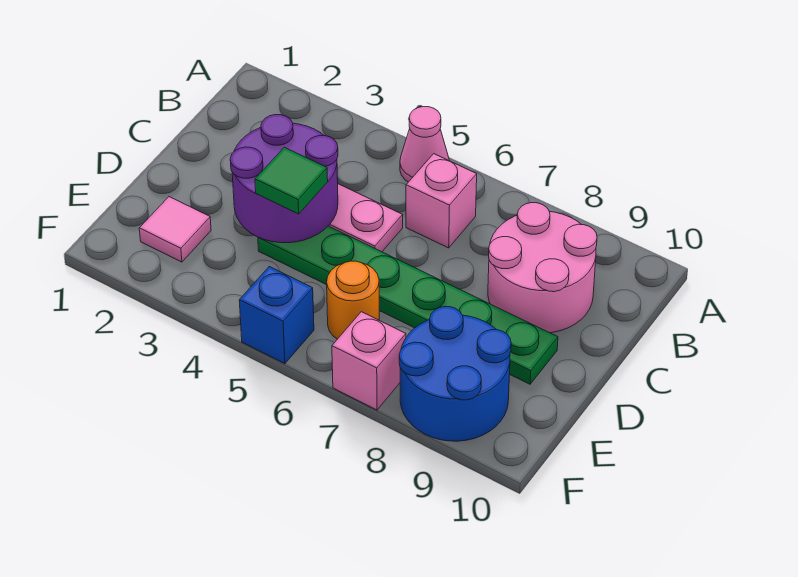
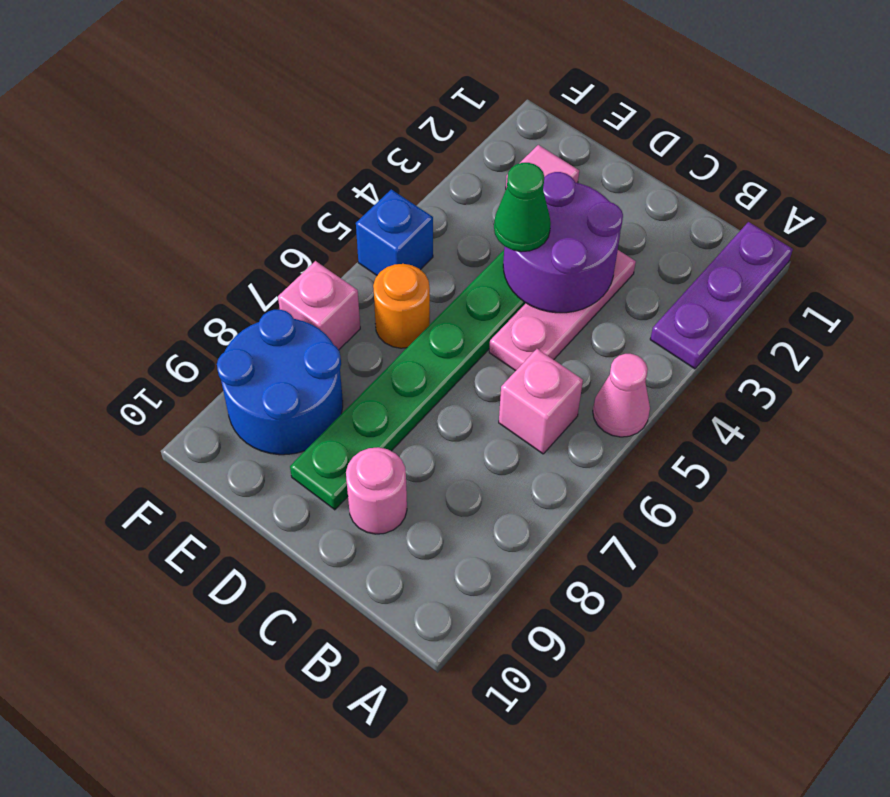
none -> purple plate A1:A3 level 1
pink round brick B8:C9 level 1 -> pink round brick C9 level 1
green tile D4 level 3 -> green cone D4 level 3

